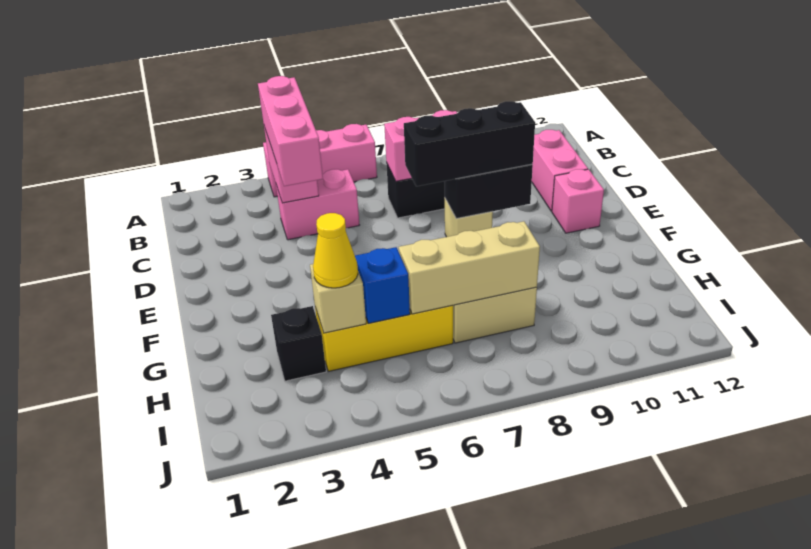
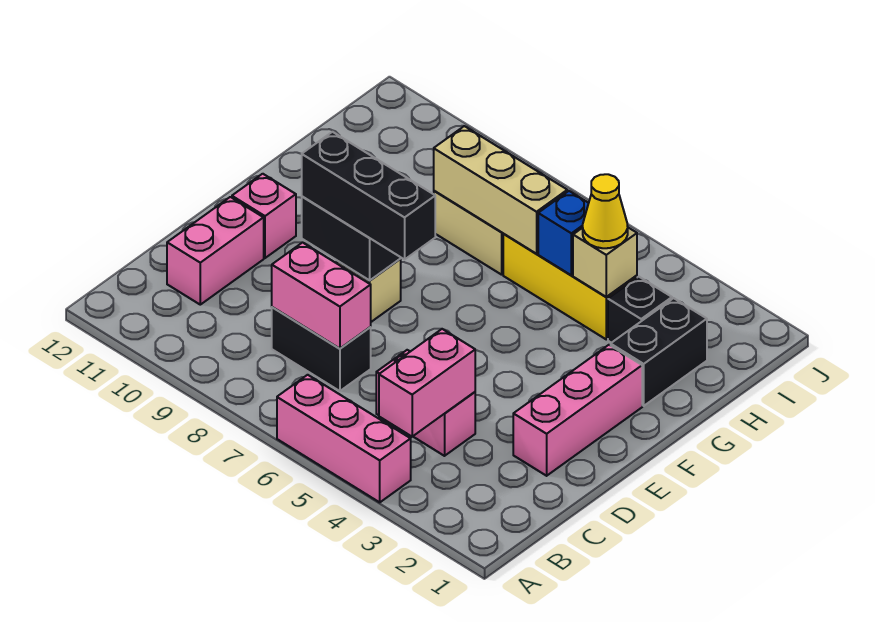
pink brick B4:D4 level 3 -> pink brick D2:F2 level 1
none -> black brick G2:H2 level 1

